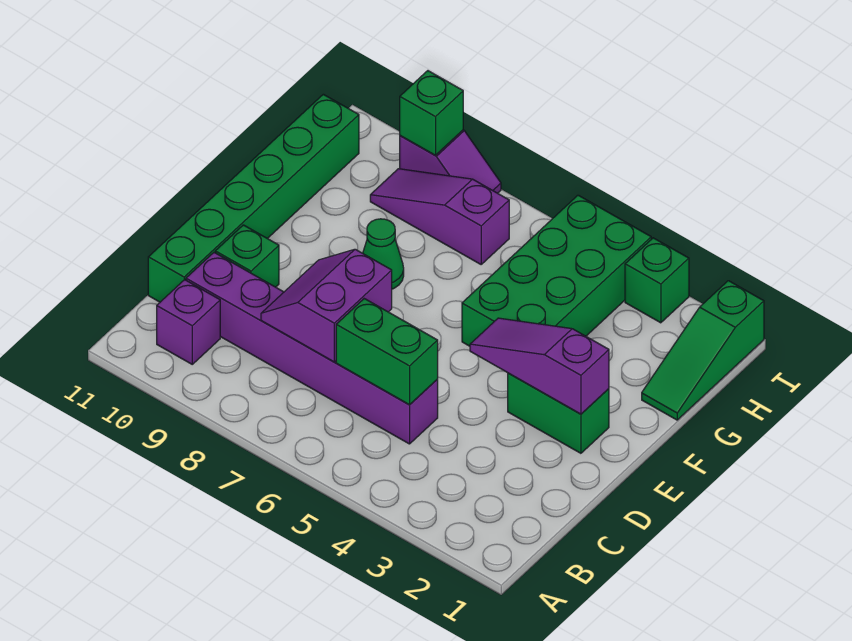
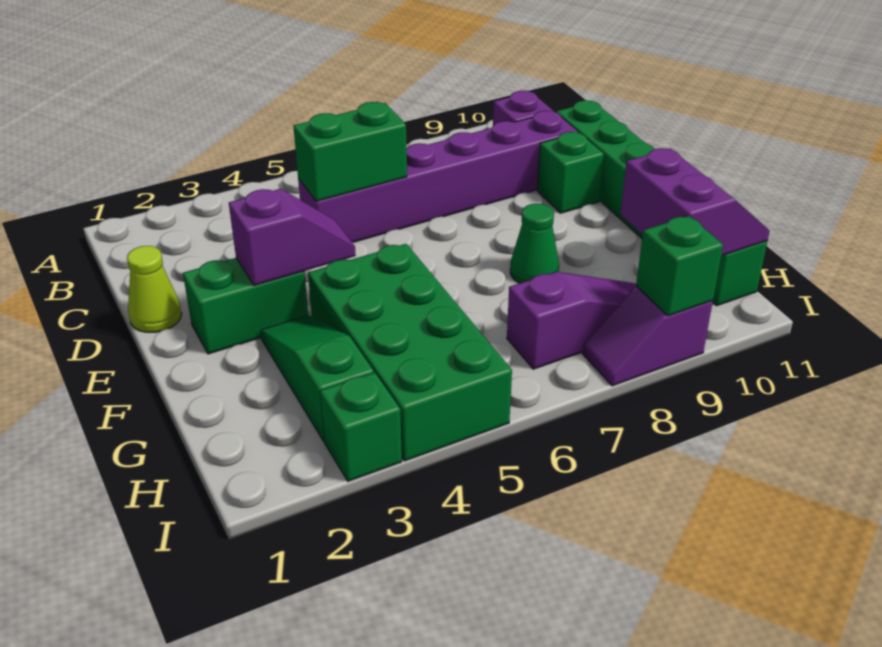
purple slope C7:D8 level 2 top 7 -> purple slope G10:H11 level 2 top 10
none -> lime cone D1 level 1
purple slope E2:E4 level 2 top 2 -> purple slope E3:E4 level 2 top 3
green slope G1:I1 level 1 top I -> green slope F3:H3 level 1 top H

